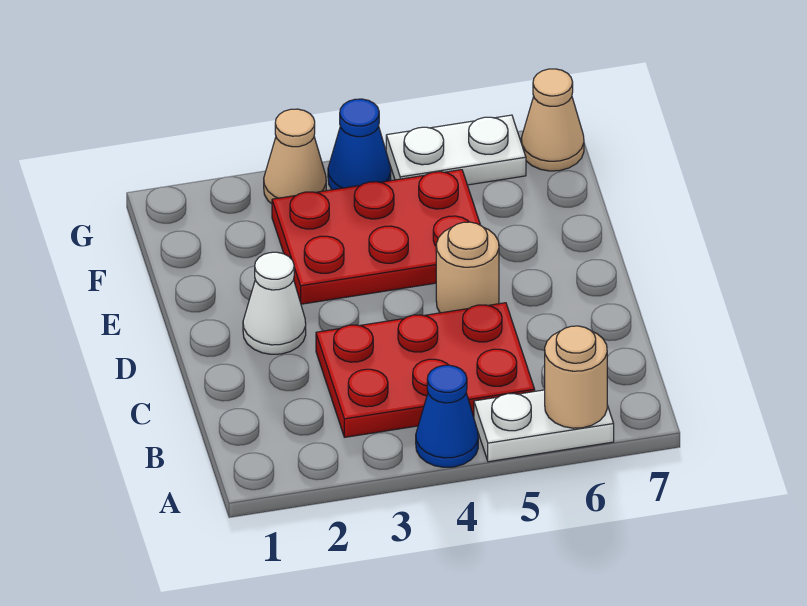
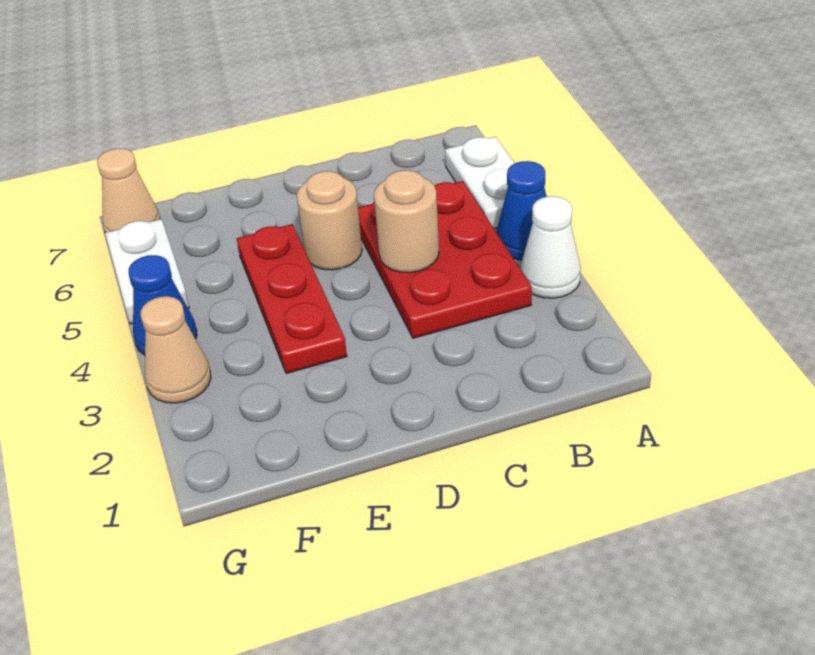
tan round brick A6 level 2 -> tan round brick C4 level 2
white cone D2 level 1 -> white cone A3 level 1
red plate E3:F5 level 1 -> red plate E3:E5 level 1

